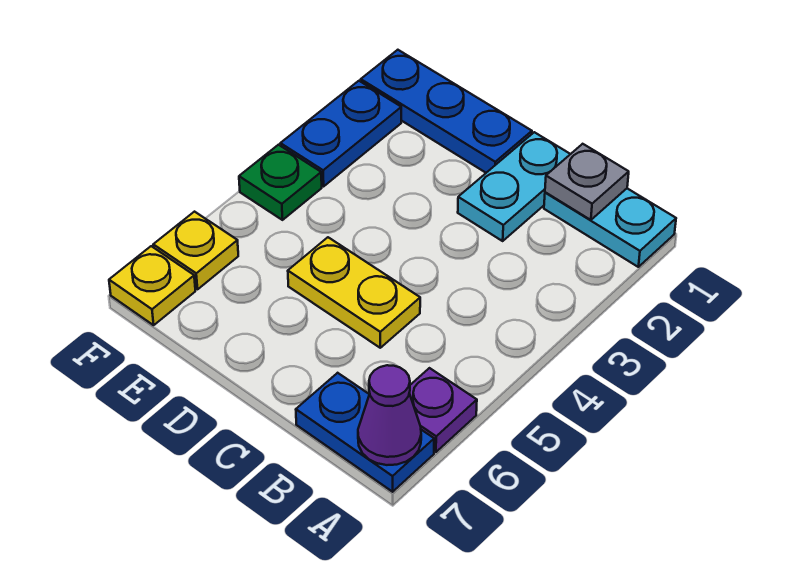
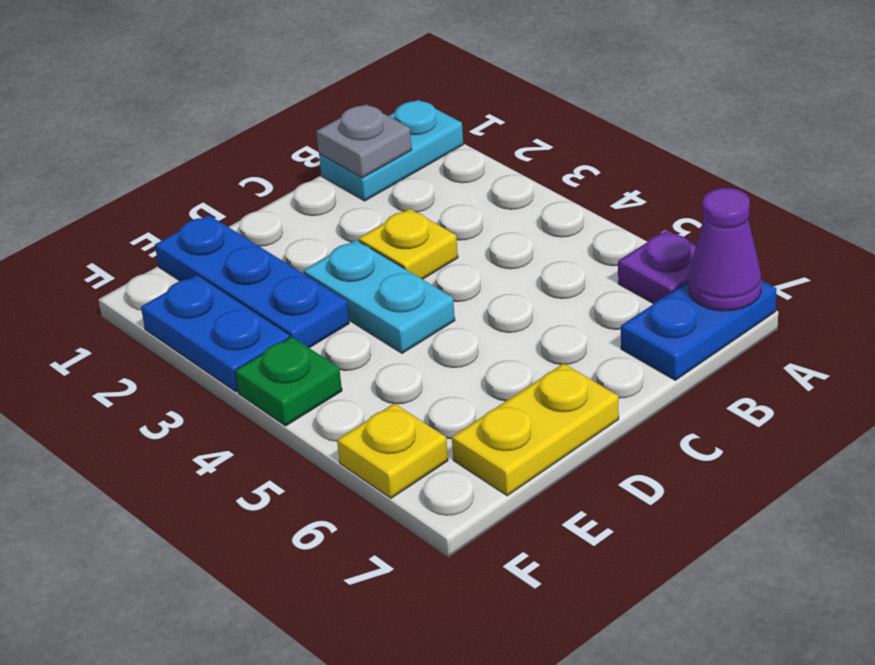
cyan plate C1:C2 level 1 -> cyan plate D3:D4 level 1
yellow plate C5:D5 level 1 -> yellow plate D7:E7 level 1
blue plate D1:F1 level 1 -> blue plate E1:E3 level 1
yellow plate F7 level 1 -> yellow plate C3 level 1

